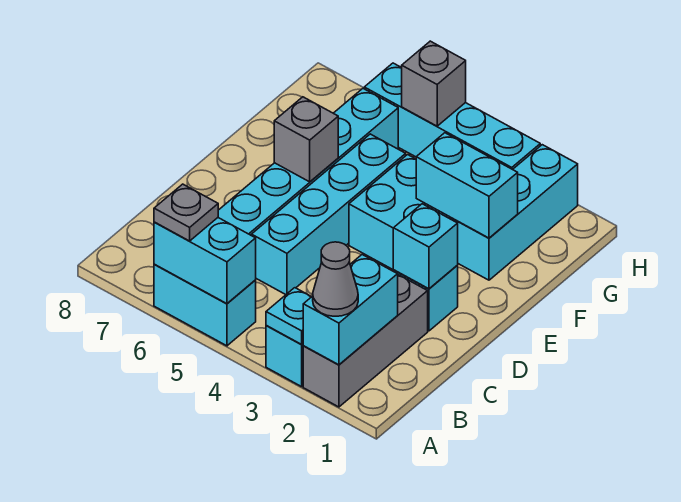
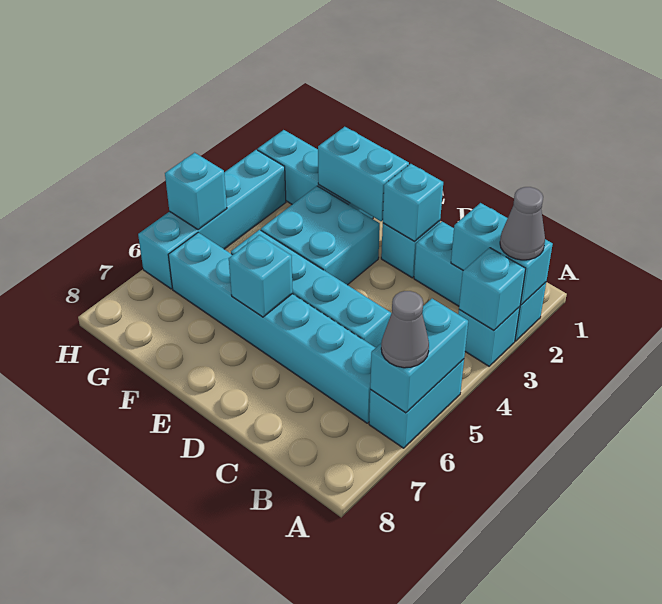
grey brick A2:C2 level 1 -> cyan brick A2:C2 level 1
cyan plate A3 level 2 -> cyan brick A3 level 2
grey plate A6 level 3 -> grey cone A6 level 3
grey brick E6 level 2 -> cyan brick E6 level 2
cyan brick F2:F3 level 2 -> cyan brick E2:F2 level 2
grey brick H5 level 2 -> cyan brick H5 level 2

